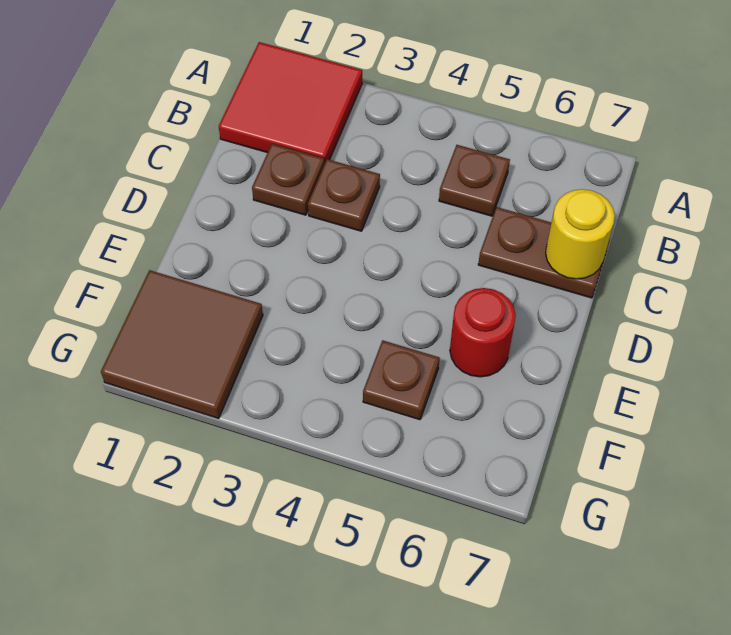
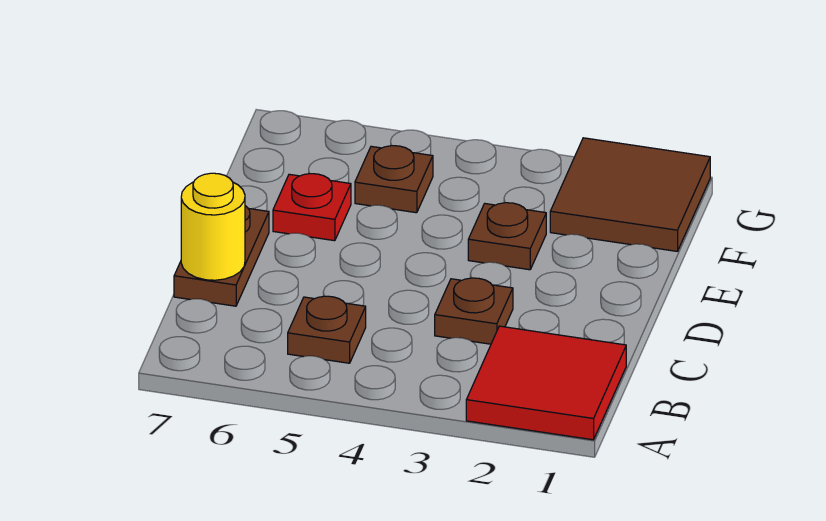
brown plate C2 level 1 -> brown plate E3 level 1
brown plate C6:C7 level 1 -> brown plate C7:D7 level 1
red round brick E6 level 1 -> red plate E6 level 1

